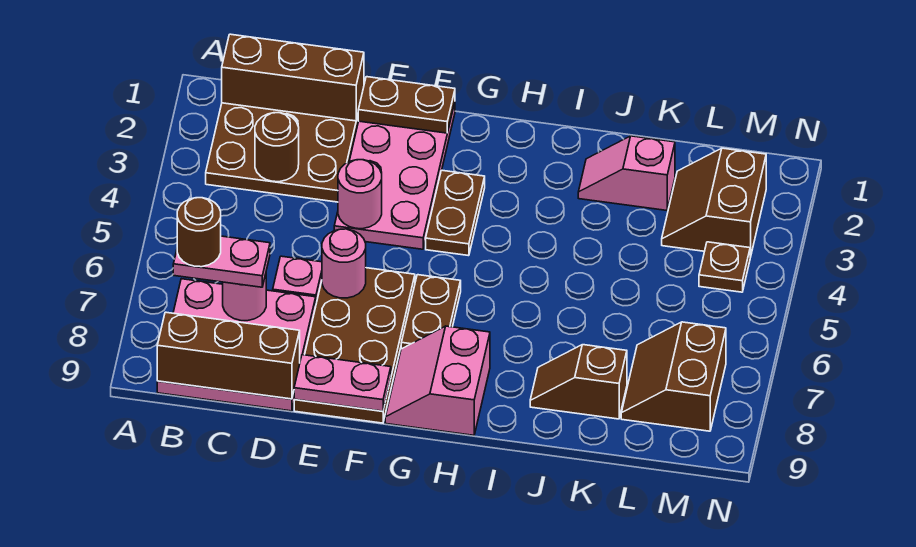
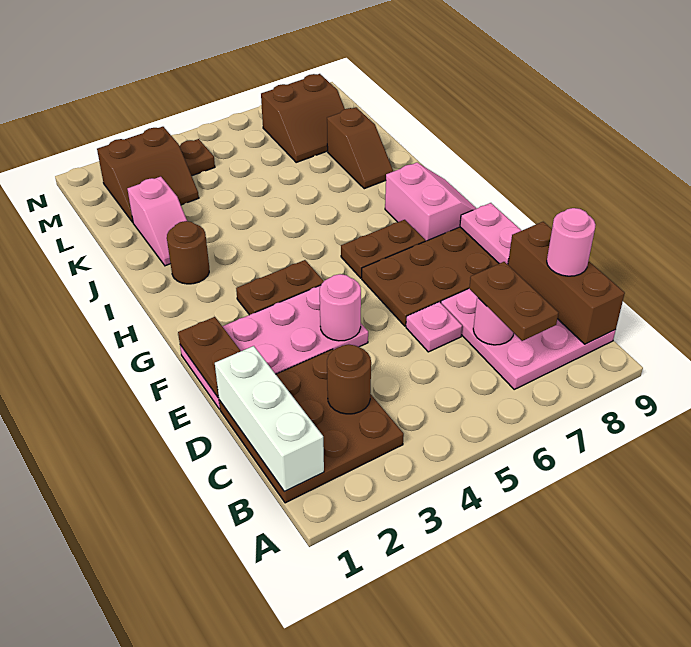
brown brick B1:D1 level 2 -> white brick B1:D1 level 2
pink plate B7:C7 level 3 -> brown plate B7:C7 level 3
brown round brick B7 level 4 -> brown round brick I2 level 1
pink round brick E6 level 2 -> pink round brick C9 level 3
pink slope G8:H9 level 1 top H -> pink slope G8:H9 level 1 top 8

